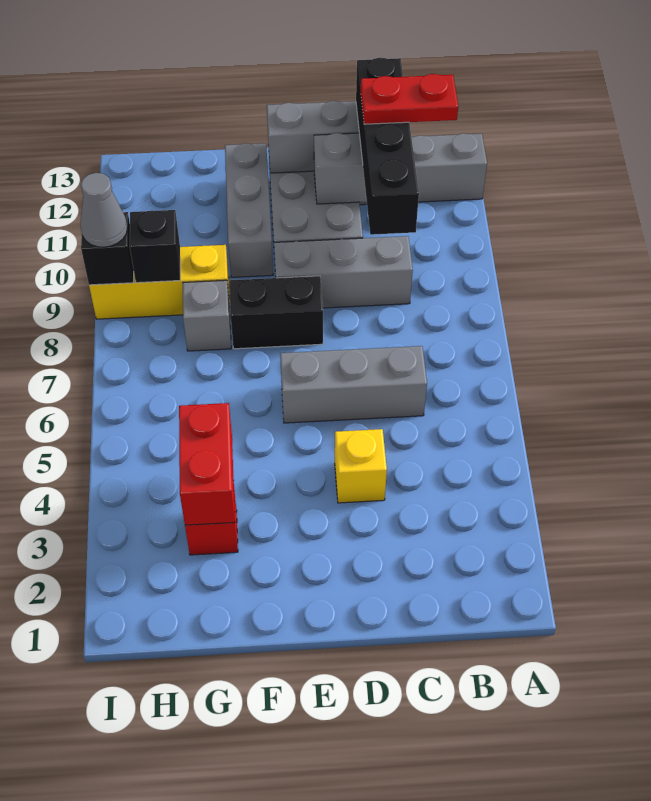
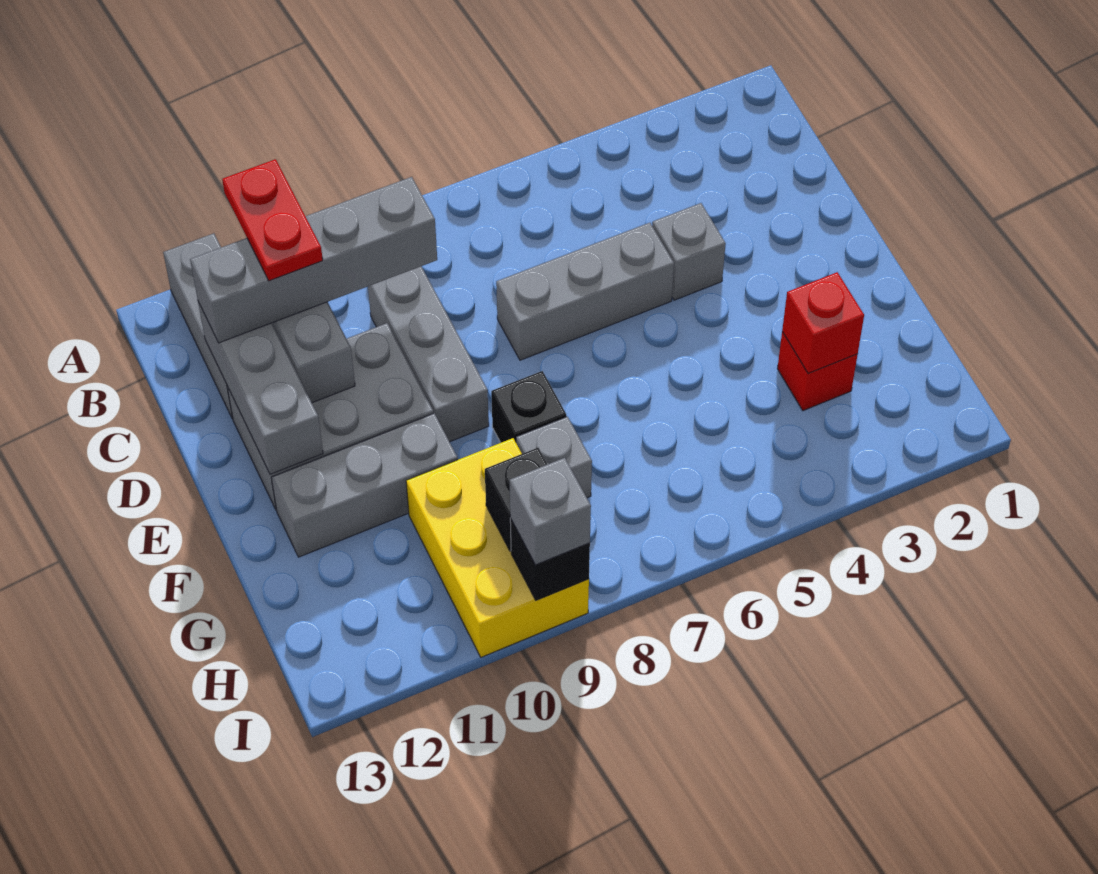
grey brick C6:E6 level 1 -> grey brick D5:D7 level 1
black brick C9:C12 level 3 -> grey brick C9:C12 level 3
yellow brick D4 level 1 -> grey brick D4 level 1
black brick E8:F8 level 1 -> black brick F8 level 1
red brick G3:G4 level 2 -> red brick G3 level 2
yellow brick G9:I9 level 1 -> yellow brick G9:I10 level 1
grey cone I9 level 3 -> grey brick I9 level 3

